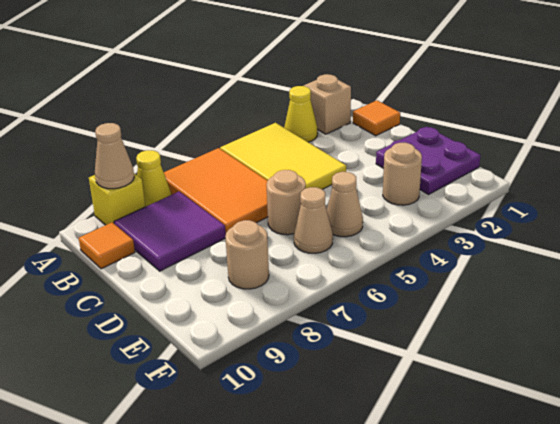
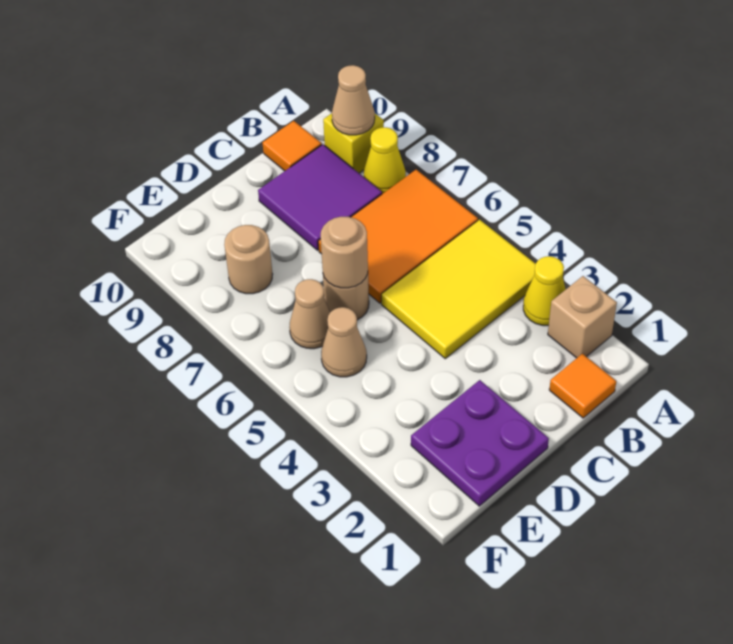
tan round brick E3 level 1 -> tan round brick D6 level 2

